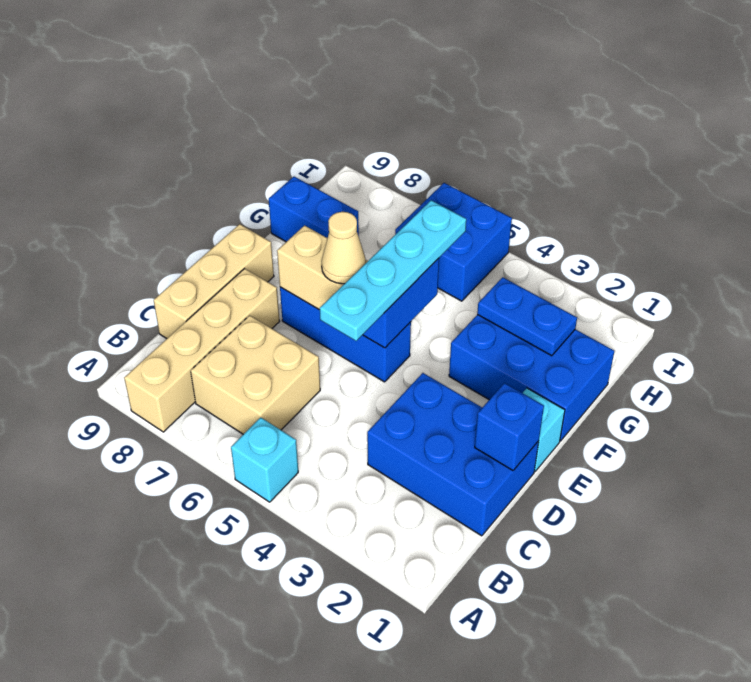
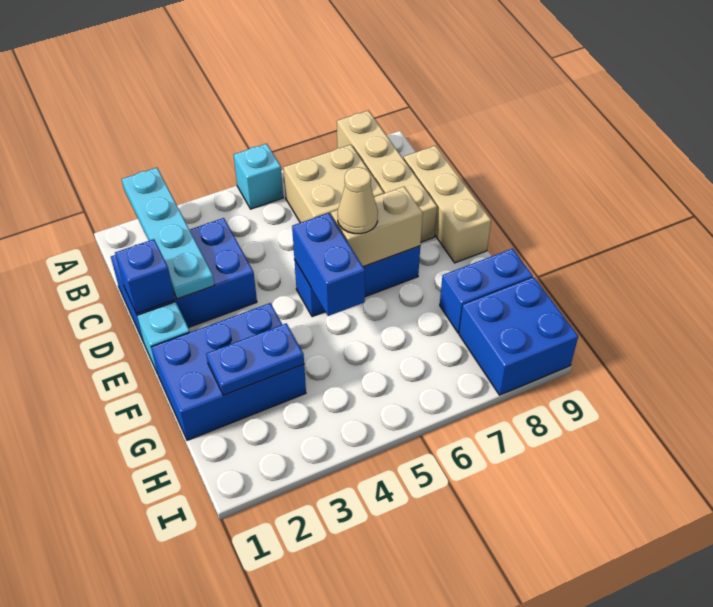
cyan plate D5:G5 level 3 -> cyan plate A2:D2 level 2
blue brick H5:I6 level 1 -> blue brick H8:I9 level 1

